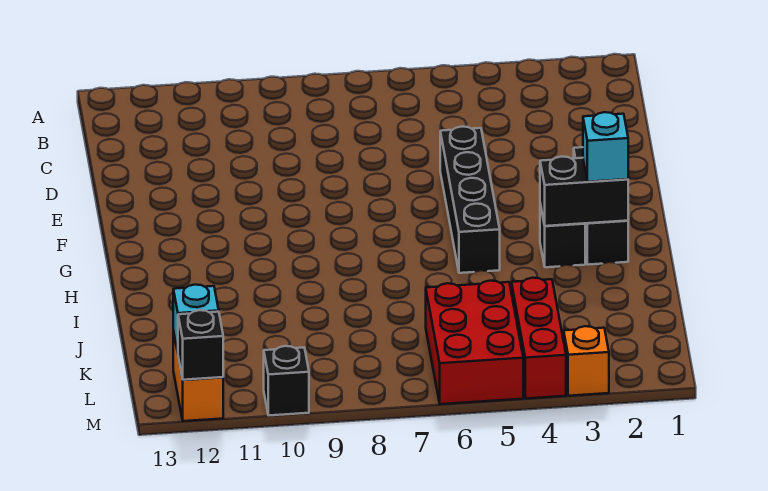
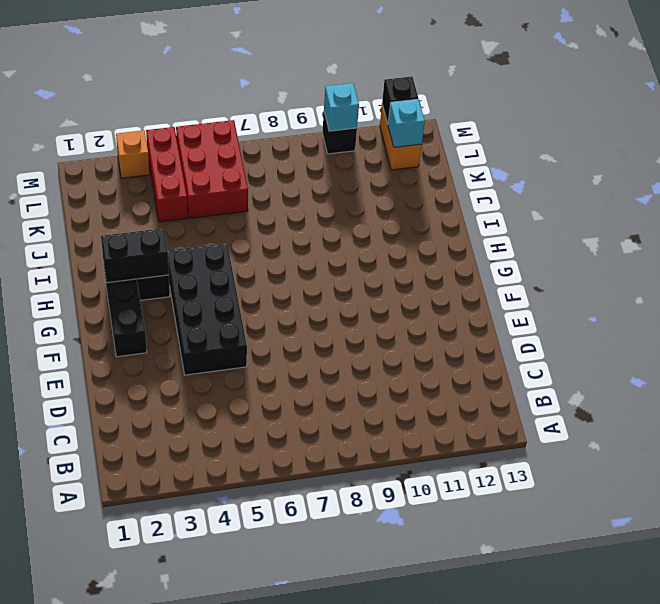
black brick E5:H5 level 1 -> black brick E4:H5 level 1
cyan brick H2 level 3 -> cyan brick M10 level 2

